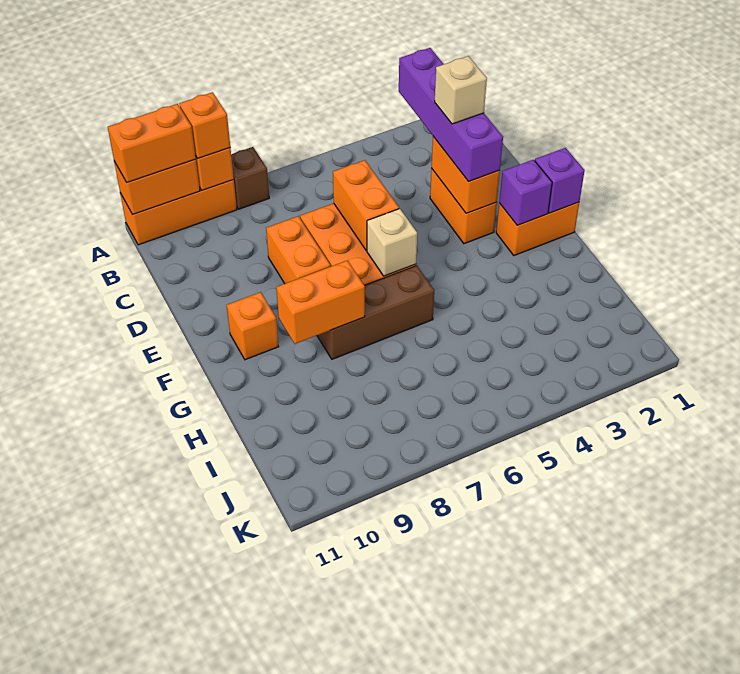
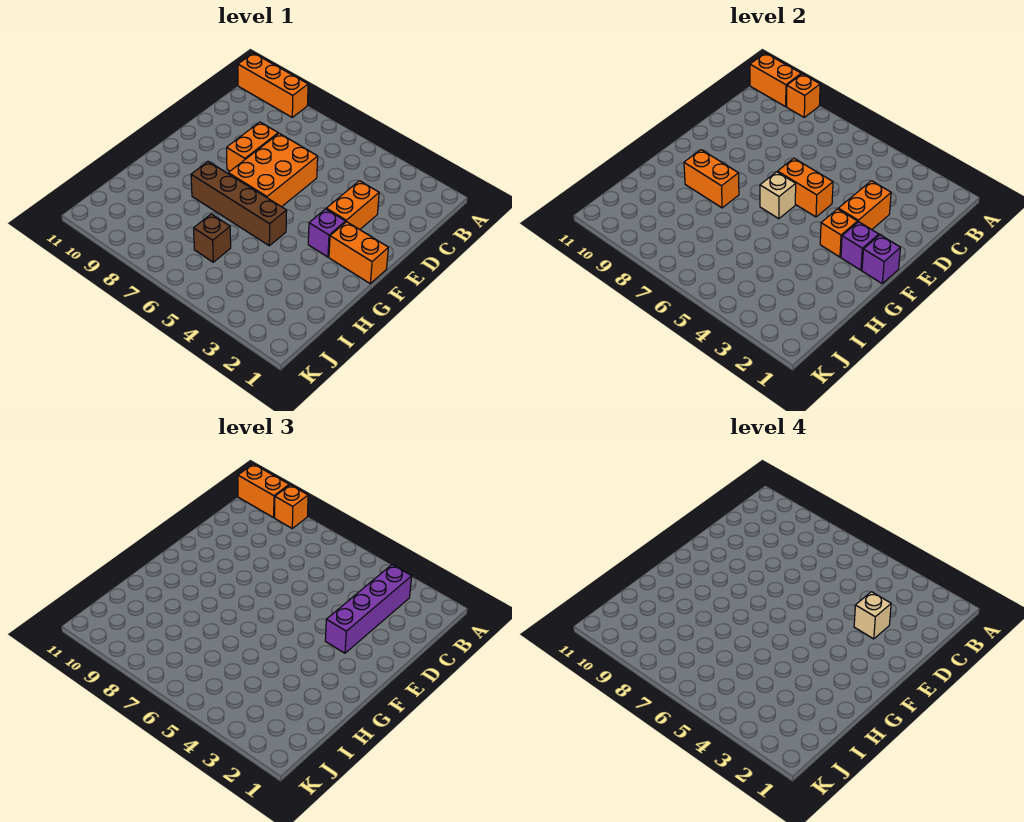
brown brick A8 level 1 -> brown brick I6 level 1
orange brick D6:E6 level 2 -> orange brick E5:E6 level 2
none -> purple brick F3 level 1
orange brick F10 level 1 -> orange brick F3 level 2
brown brick G6:G8 level 1 -> brown brick G5:G8 level 1

